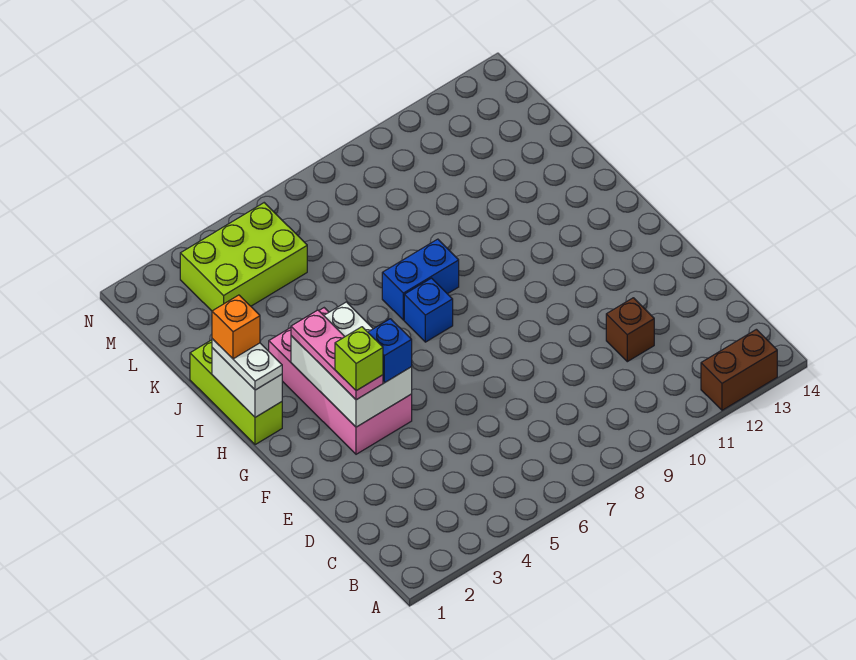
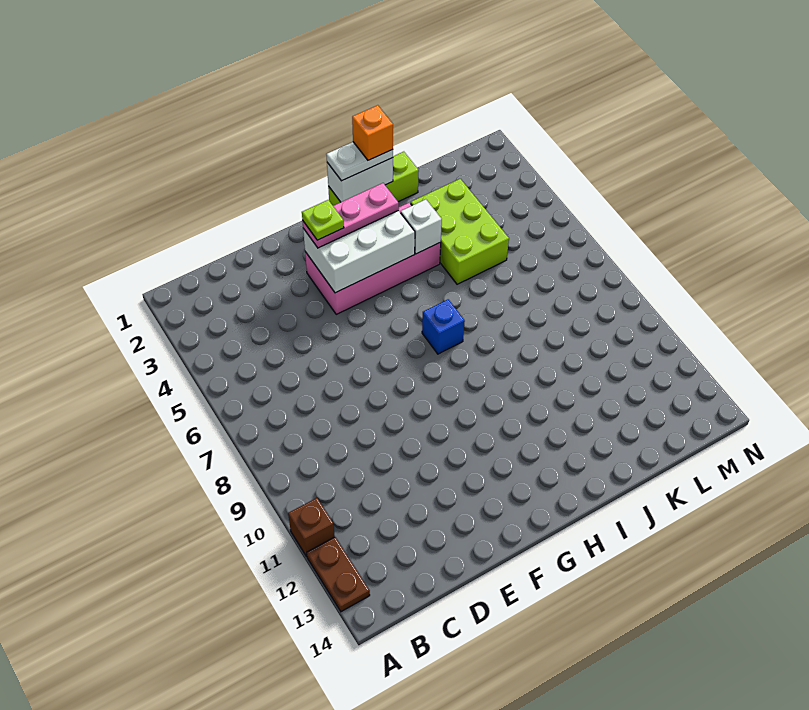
brown brick A12:A13 level 1 -> brown plate A12:A13 level 1
brown brick D11 level 1 -> brown brick A11 level 1
lime brick F3 level 4 -> lime plate F3 level 4
blue brick F4 level 3 -> none
none -> white brick I4 level 2
blue brick I7:I8 level 1 -> none
lime brick L3:M5 level 1 -> lime brick J3:K5 level 1

